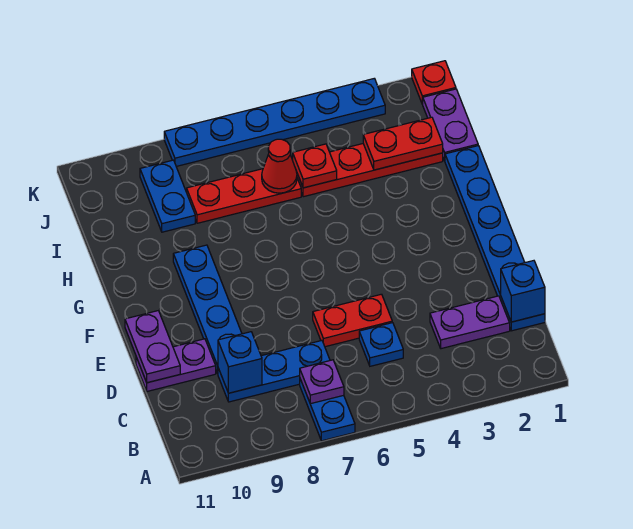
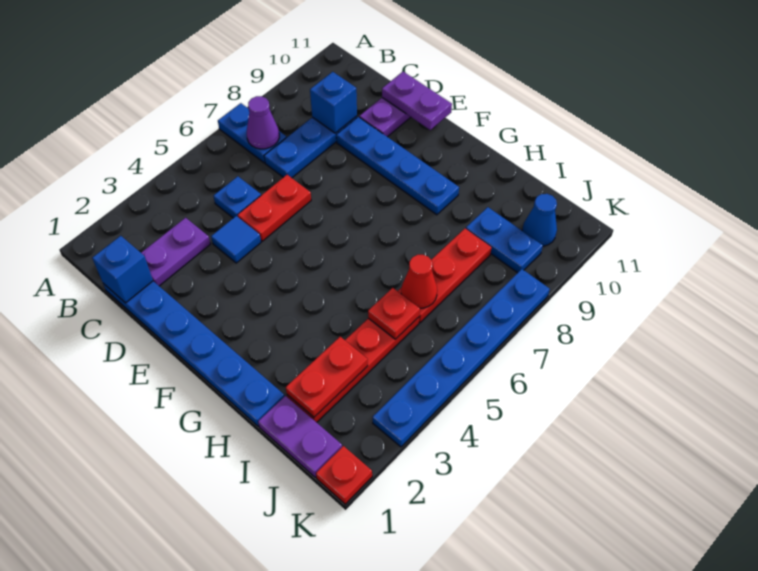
purple plate B7 level 2 -> purple cone B7 level 2
none -> blue tile D4 level 1
none -> blue cone J10 level 1

